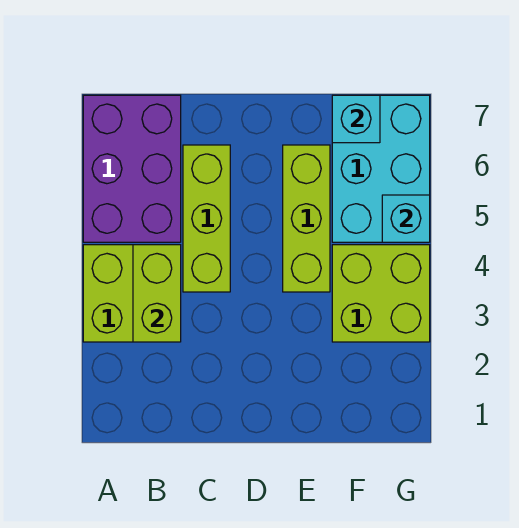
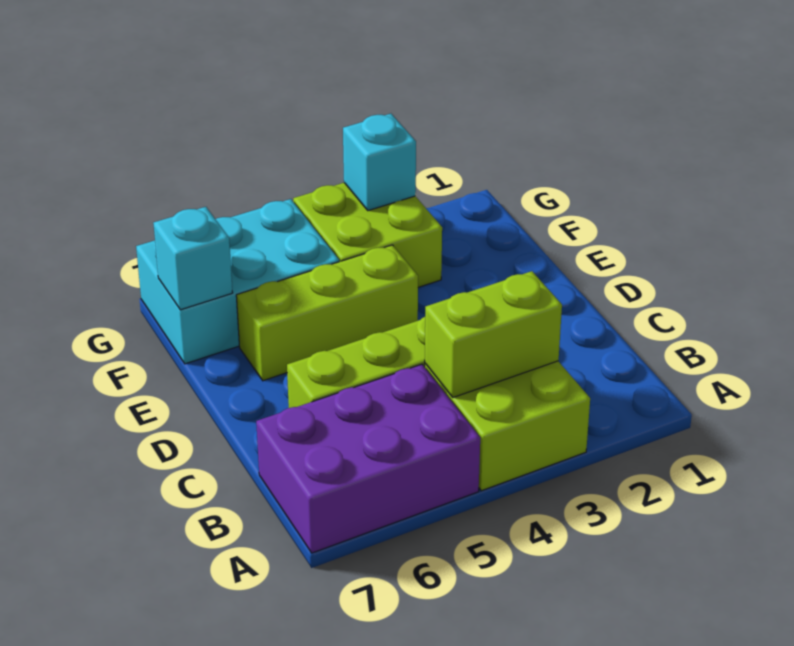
cyan brick G5 level 2 -> cyan brick G3 level 2

